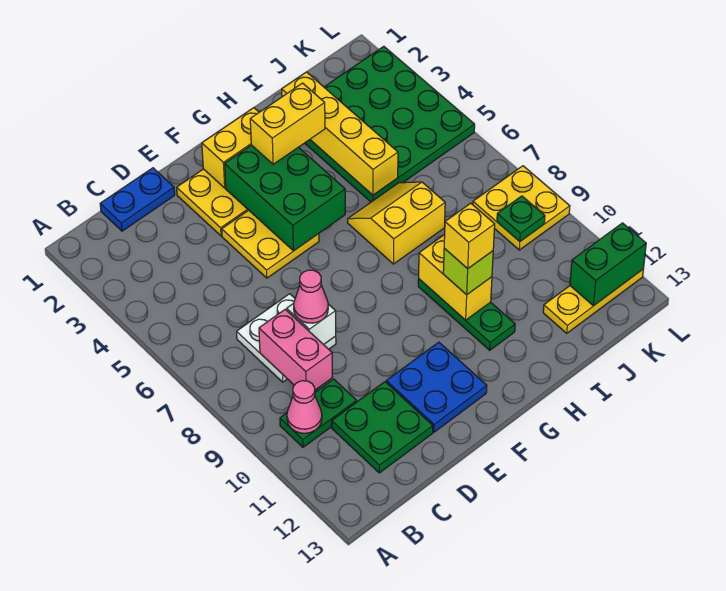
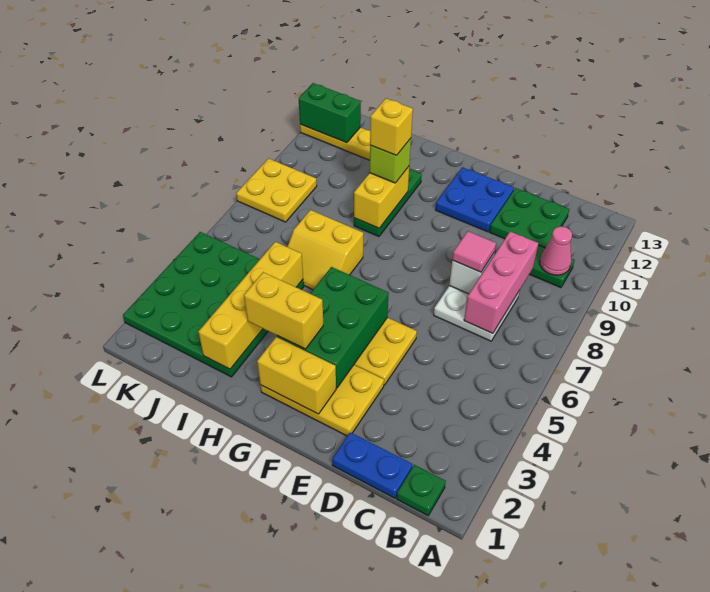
pink brick C8:C9 level 2 -> pink brick C7:C9 level 2
pink cone D8 level 3 -> pink tile D8 level 3
green plate K9 level 2 -> green plate B1 level 1

